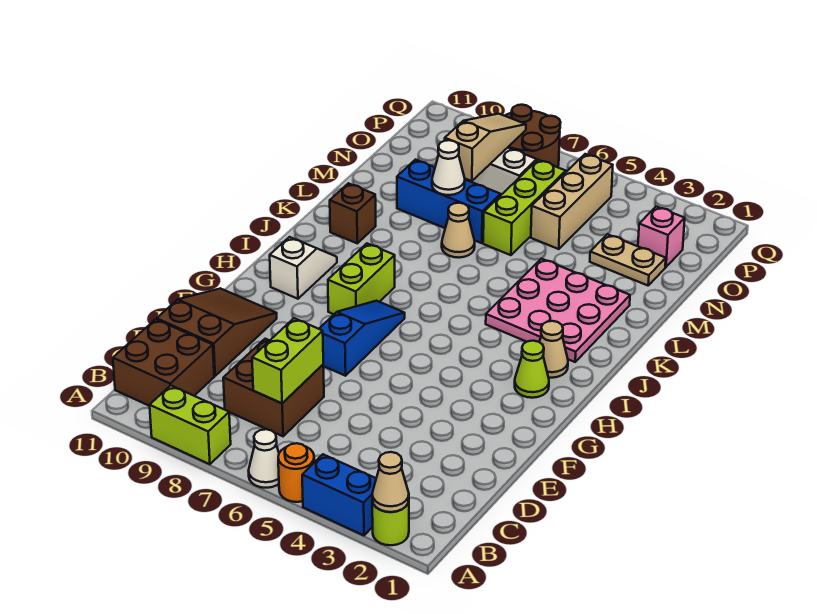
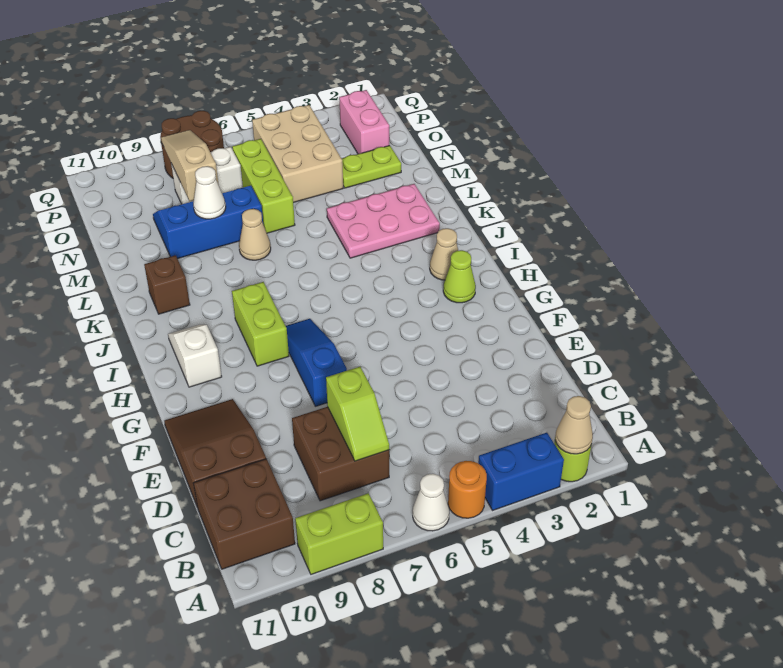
lime brick C7:D7 level 2 -> lime slope C7:D7 level 2 top D
pink plate J2:L4 level 1 -> pink plate K2:L4 level 1
tan plate N2:N3 level 1 -> lime plate N2:N3 level 1
tan brick N5:P5 level 1 -> tan brick N4:P5 level 1
pink brick O2 level 1 -> pink brick O2:P2 level 1

